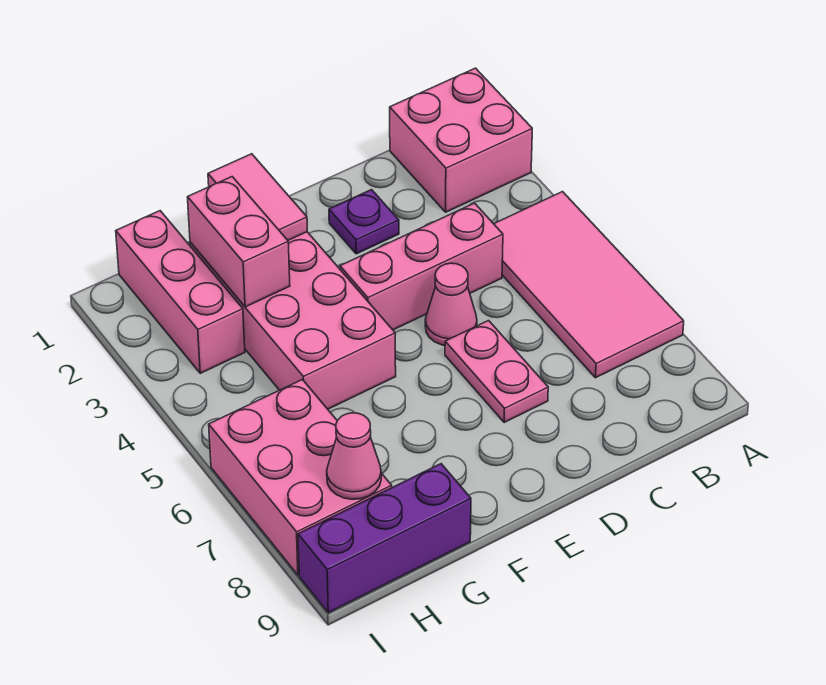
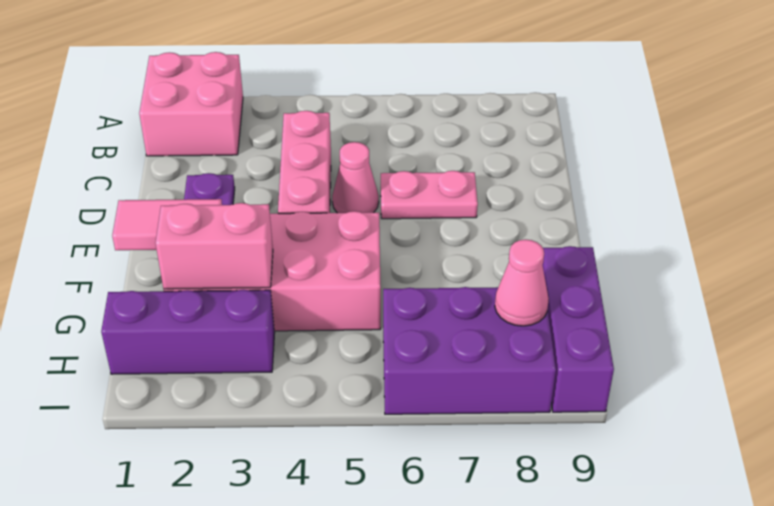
pink tile A4:B7 level 1 -> none
pink brick H1:H3 level 1 -> purple brick H1:H3 level 1
pink brick H6:I8 level 1 -> purple brick H6:I8 level 1

